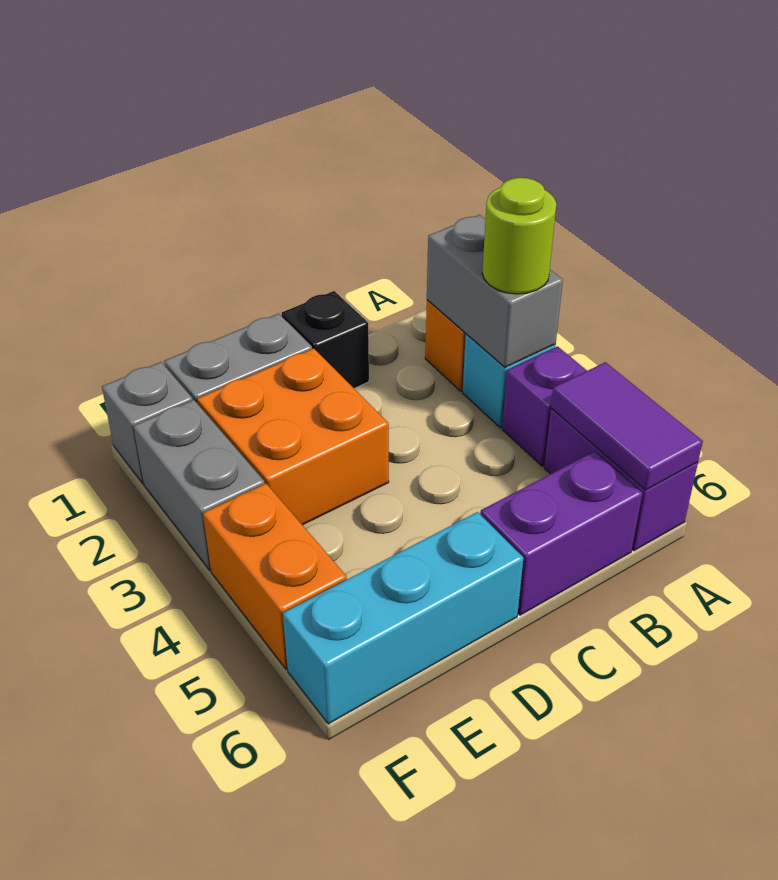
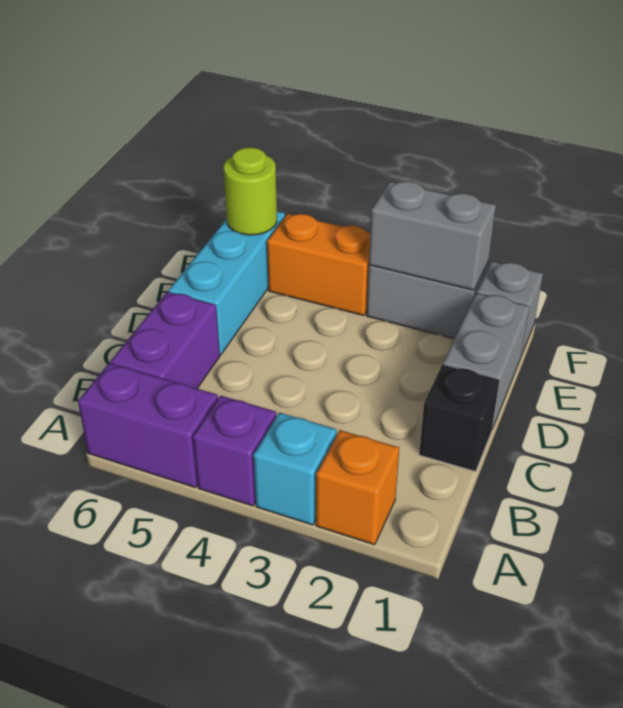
grey brick A2:A3 level 2 -> grey brick F2:F3 level 2
lime round brick A3 level 3 -> lime round brick F6 level 2
purple tile A5:A6 level 2 -> none
orange brick D2:E3 level 1 -> none

